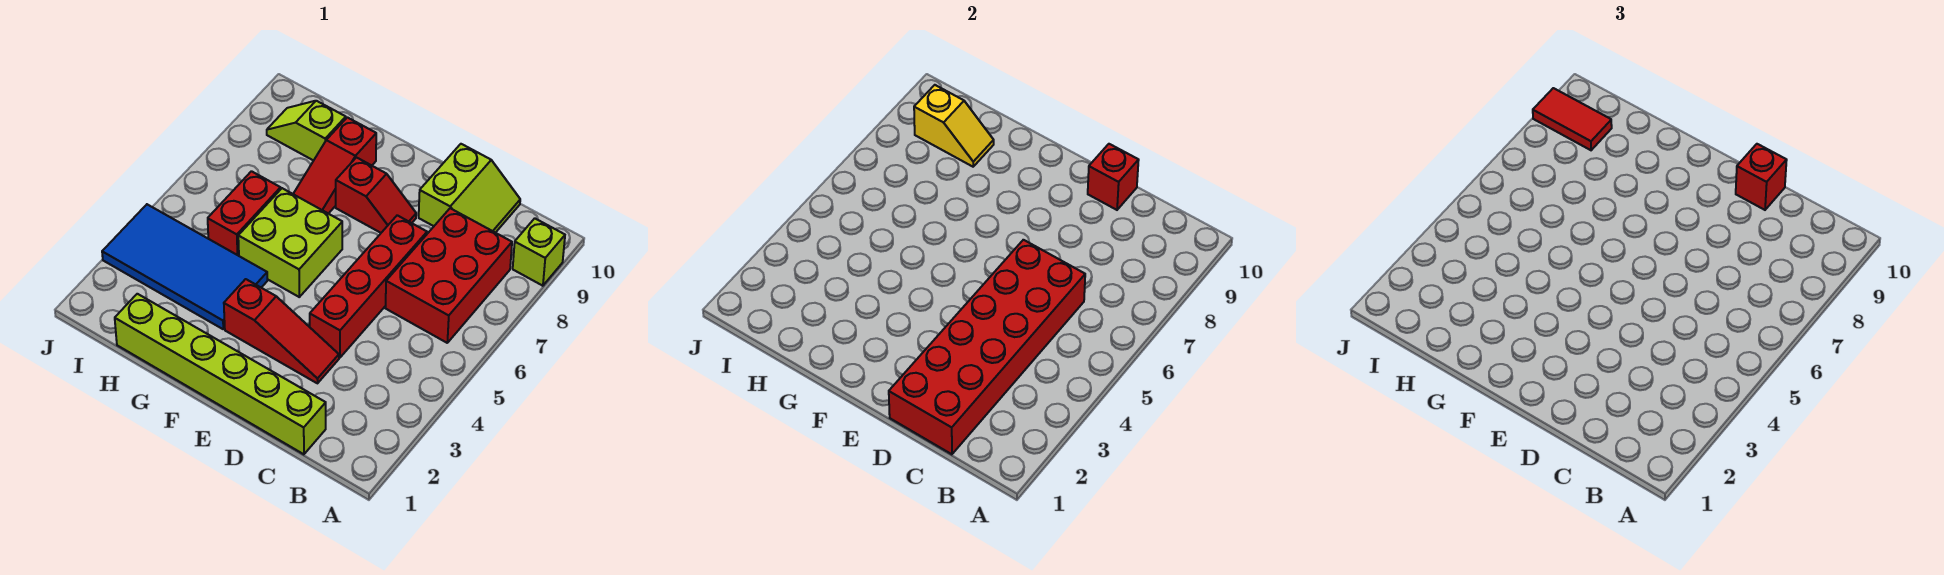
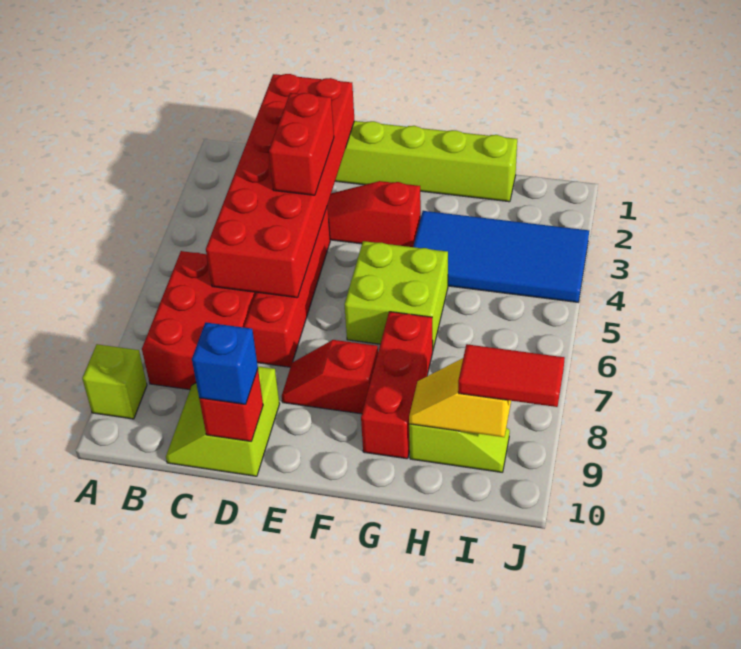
red brick D10 level 3 -> blue brick D10 level 3
red slope G7:G9 level 1 top 9 -> red brick G7:G9 level 1
red brick H5:H6 level 1 -> red brick D3:D4 level 3

